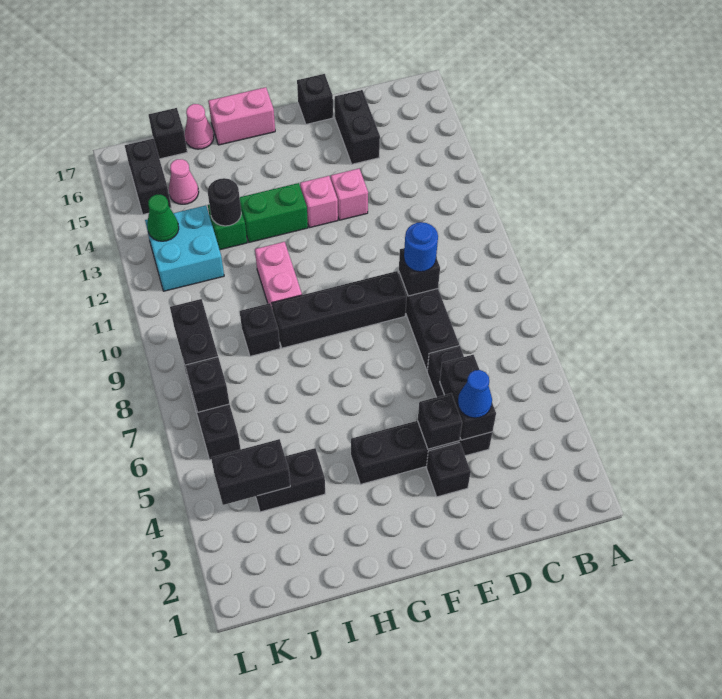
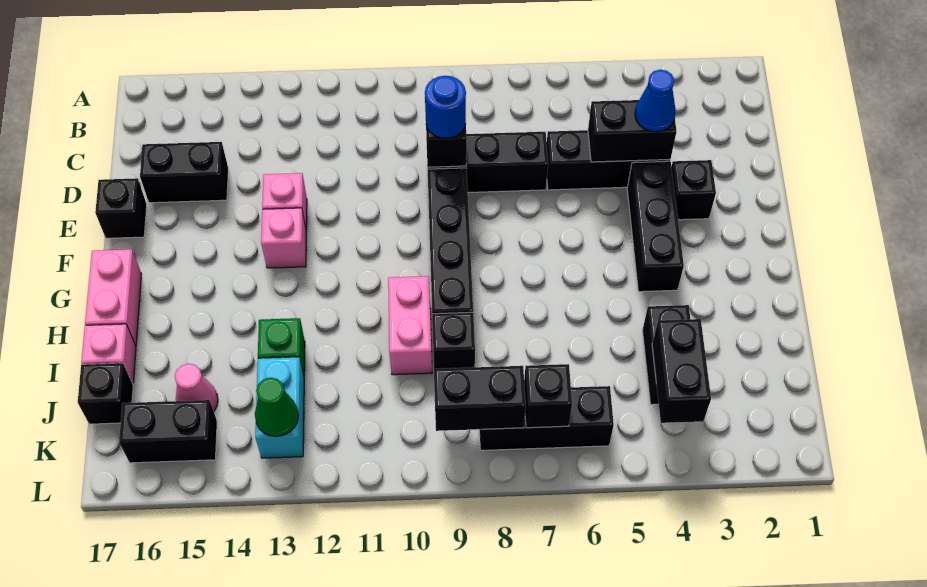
black brick E4 level 2 -> none
green brick G13:H13 level 1 -> none
pink brick H10:H11 level 1 -> pink brick H10:I10 level 1
black round brick I13 level 2 -> none
pink cone I17 level 1 -> pink brick I17 level 1
cyan brick J12:K13 level 1 -> cyan brick J13:K13 level 1

